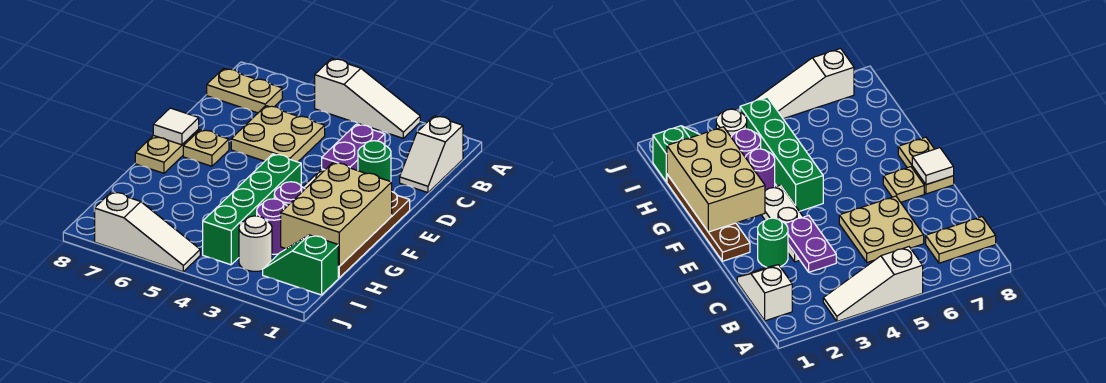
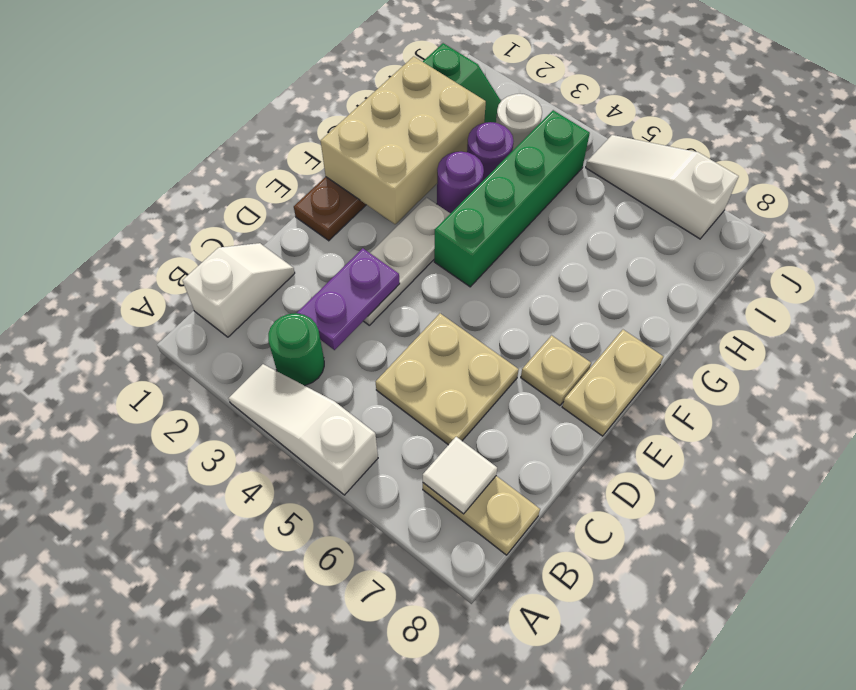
green round brick D2 level 1 -> green round brick B3 level 1
white tile E8 level 2 -> white tile B7 level 2

